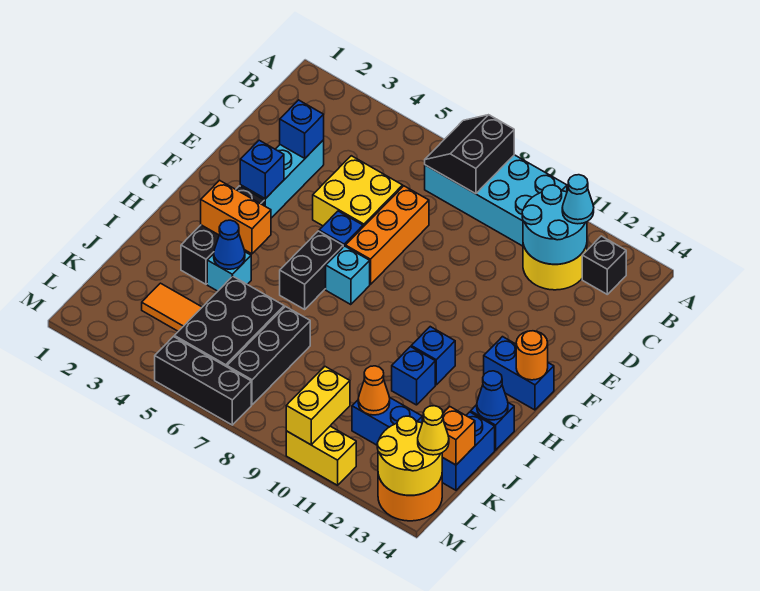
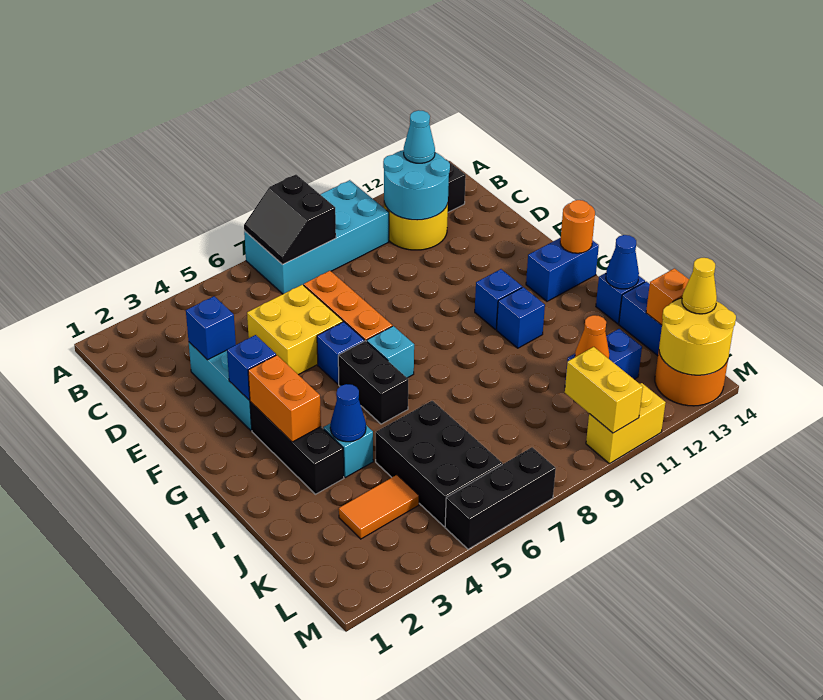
orange brick H3:H4 level 2 -> orange brick G3:H3 level 2
blue brick I11 level 1 -> blue brick G11 level 1
black brick J7:L7 level 1 -> none

